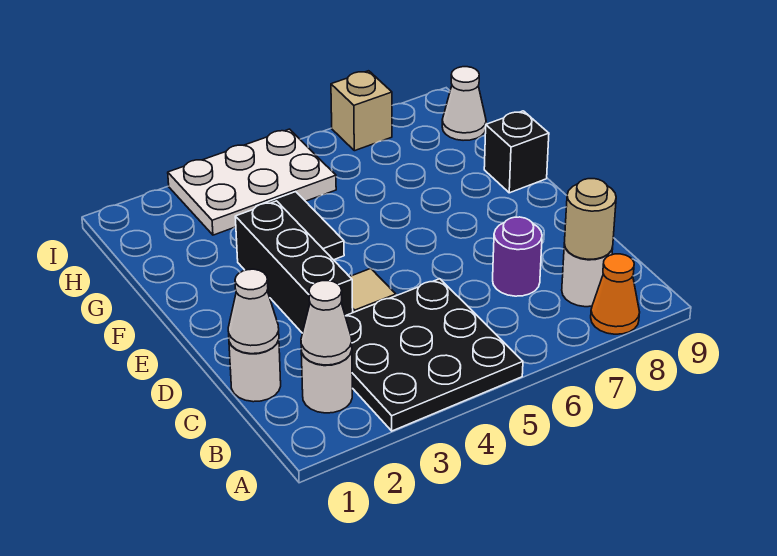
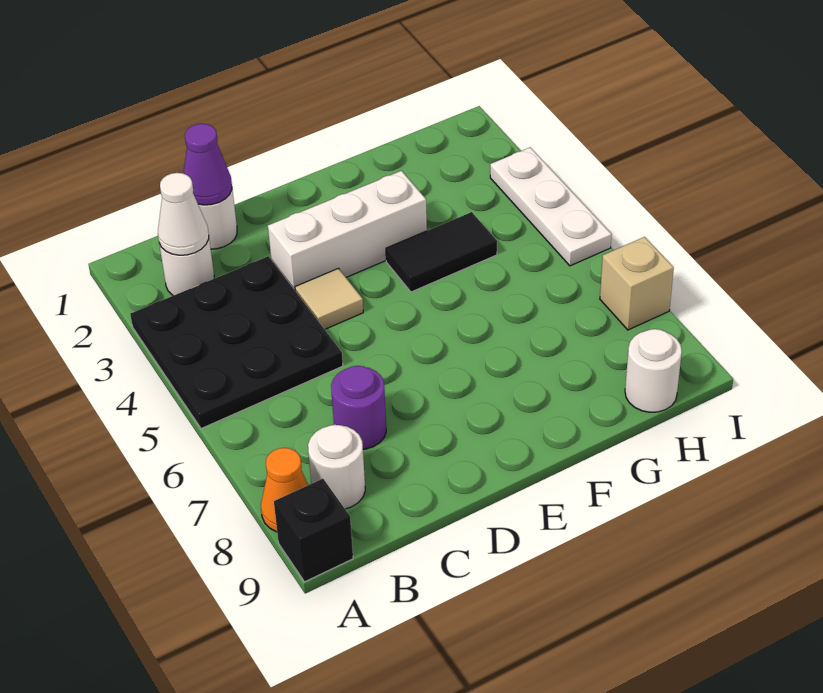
tan round brick B8 level 2 -> none
white cone C1 level 2 -> purple cone C1 level 2
black brick D3:F3 level 1 -> white brick D3:F3 level 1
black brick F9 level 1 -> black brick A9 level 1
white plate H3:I5 level 1 -> white plate I3:I5 level 1
white cone H9 level 1 -> white round brick H9 level 1

